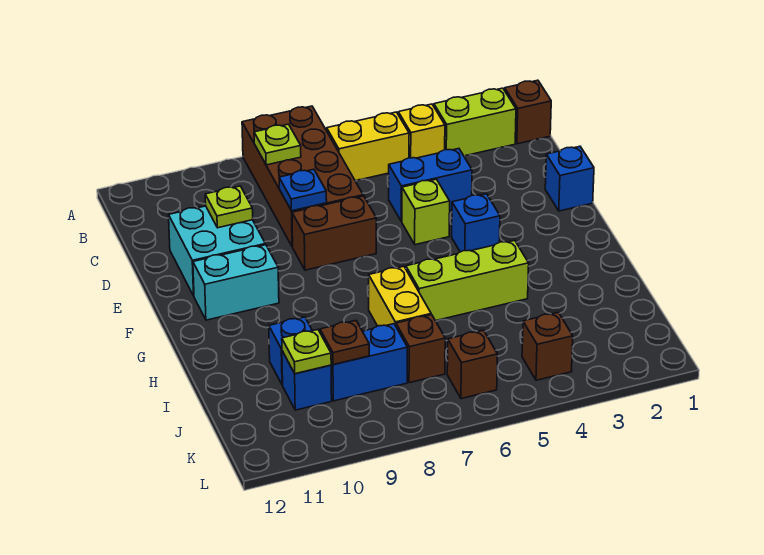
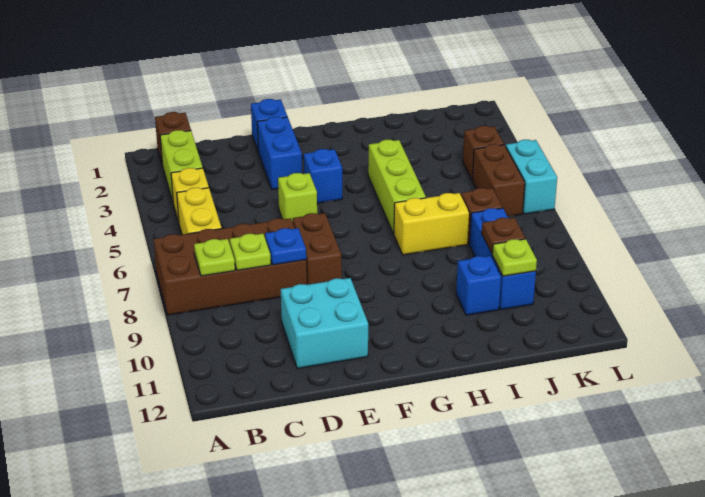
blue brick D4:D5 level 1 -> blue brick E2:E3 level 1
lime plate D10 level 2 -> lime plate C8 level 2
cyan brick F10:F11 level 1 -> cyan brick L5:L6 level 1
brown brick K6 level 1 -> brown brick K5:K6 level 1

